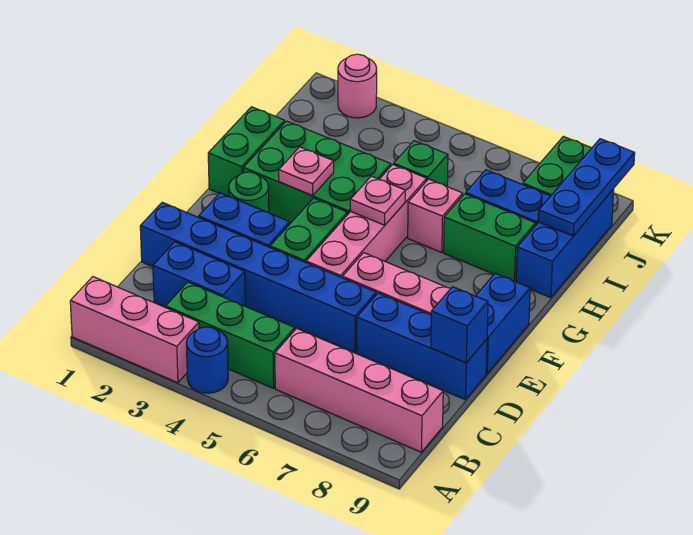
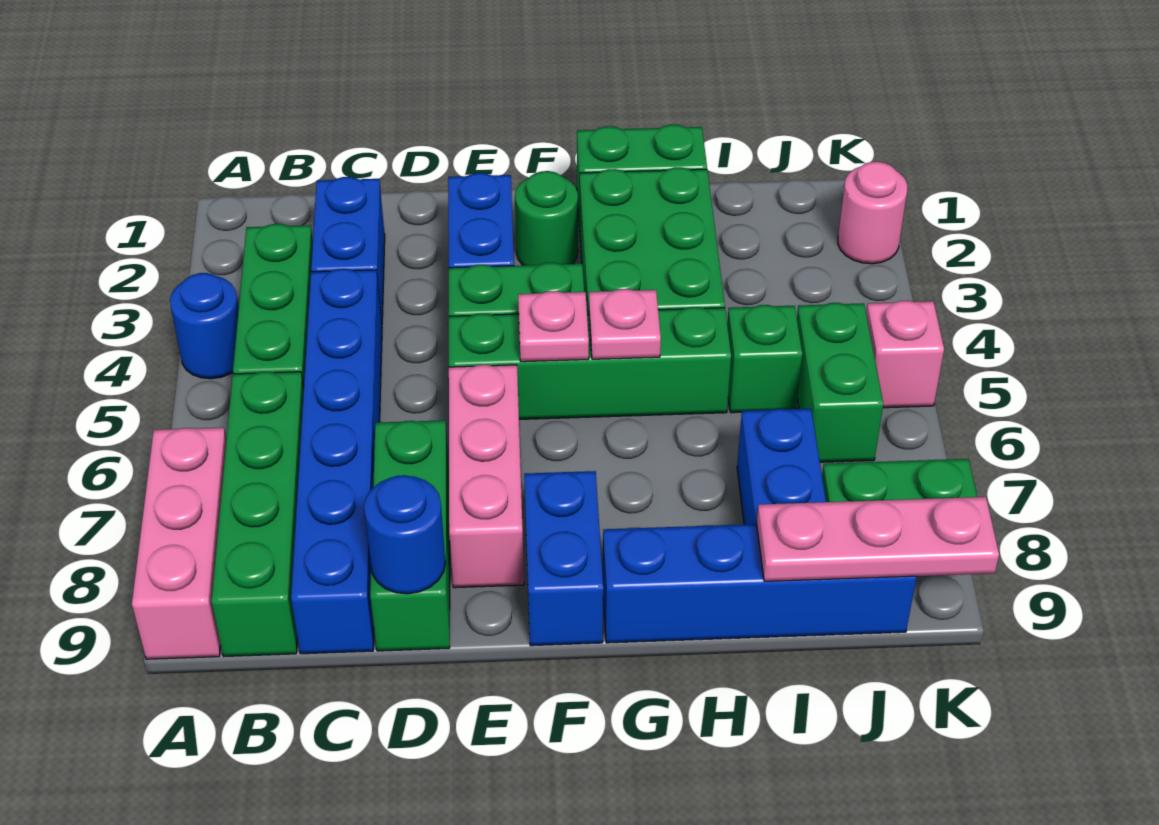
pink brick A1:A3 level 1 -> pink brick A7:A9 level 1
pink brick B6:B9 level 1 -> green brick B6:B9 level 1
blue brick D1:D6 level 1 -> blue brick C4:C9 level 1
blue brick D7:D9 level 1 -> green brick D7:D9 level 1
blue brick D9 level 2 -> blue round brick D9 level 2
pink brick E5:H5 level 1 -> green brick E5:H5 level 1
blue brick E9:F9 level 1 -> blue brick F8:F9 level 1
pink plate G3 level 2 -> pink plate F5 level 2
pink brick H6 level 1 -> pink brick K5 level 1
green brick H7:H8 level 1 -> green brick J5:J6 level 1
blue brick H9:J9 level 1 -> blue brick G9:J9 level 1
blue plate I9:K9 level 2 -> pink plate I9:K9 level 2

